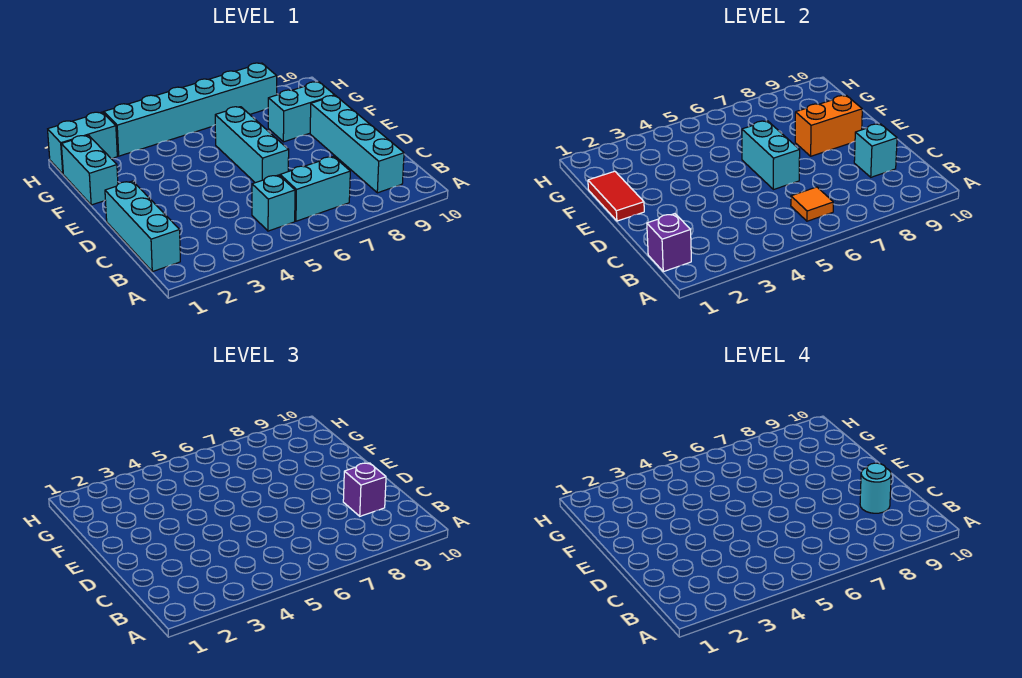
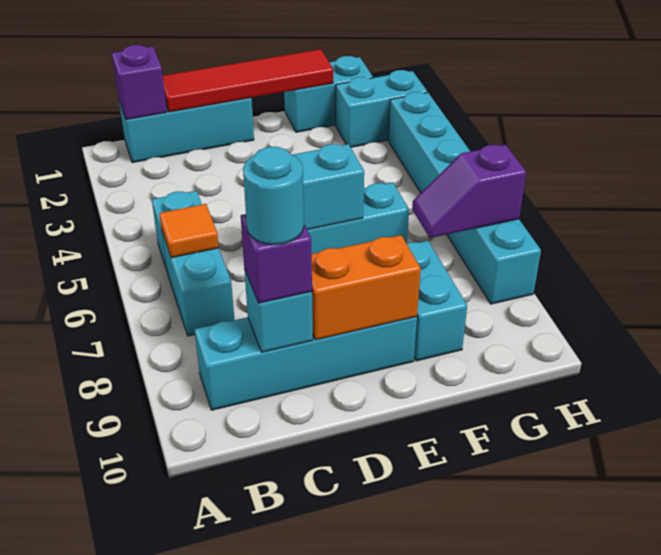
red tile E1:F1 level 2 -> red tile C1:F1 level 2
orange brick E8:E9 level 2 -> orange brick D9:E9 level 2
none -> purple slope G7:H7 level 2 top H
cyan brick H1:H2 level 1 -> cyan brick G2:H2 level 1

